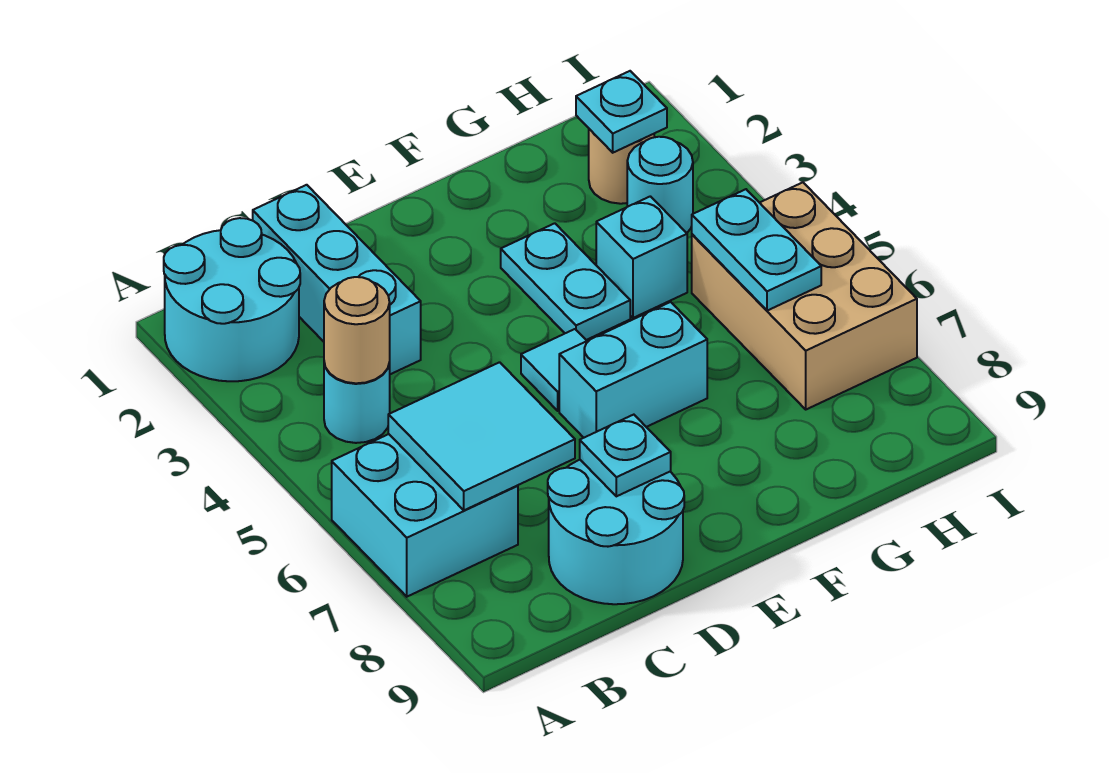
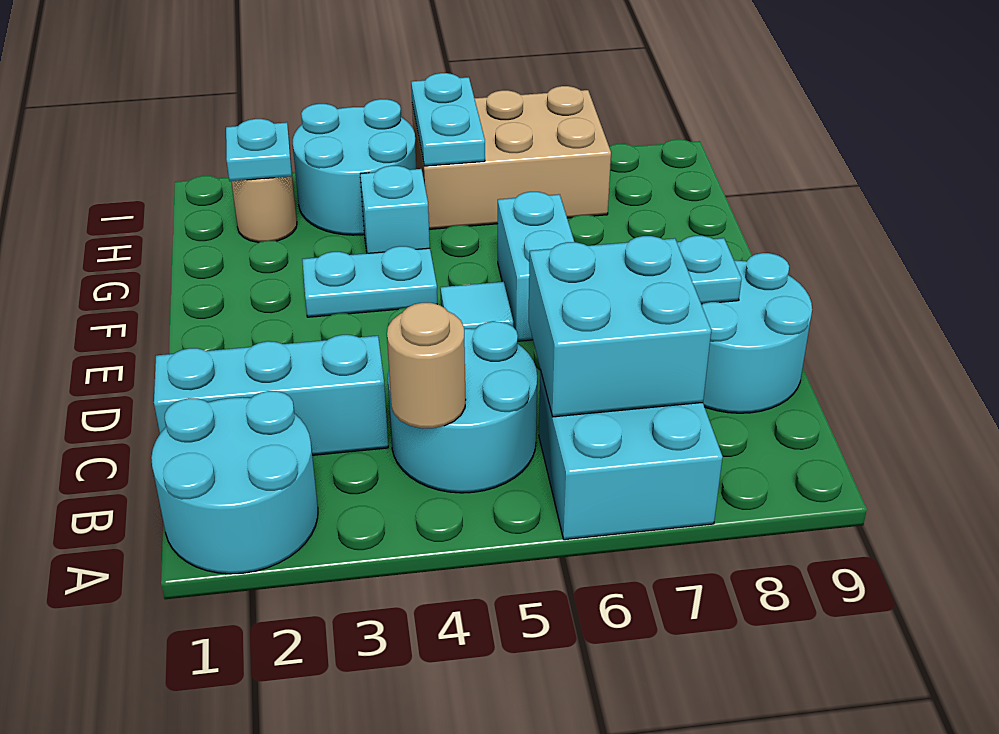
cyan round brick B4 level 1 -> cyan round brick B4:C5 level 1
cyan tile B6:C7 level 2 -> cyan brick B6:C7 level 2
cyan round brick H3 level 1 -> cyan round brick H3:I4 level 1
cyan plate H5:H6 level 2 -> cyan plate H5:I5 level 2

